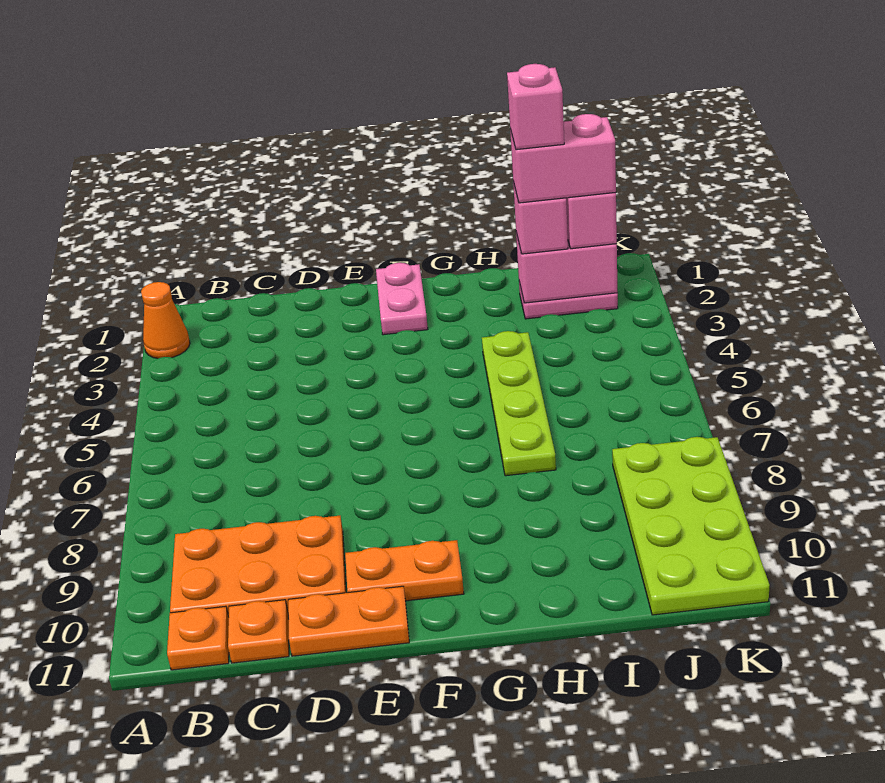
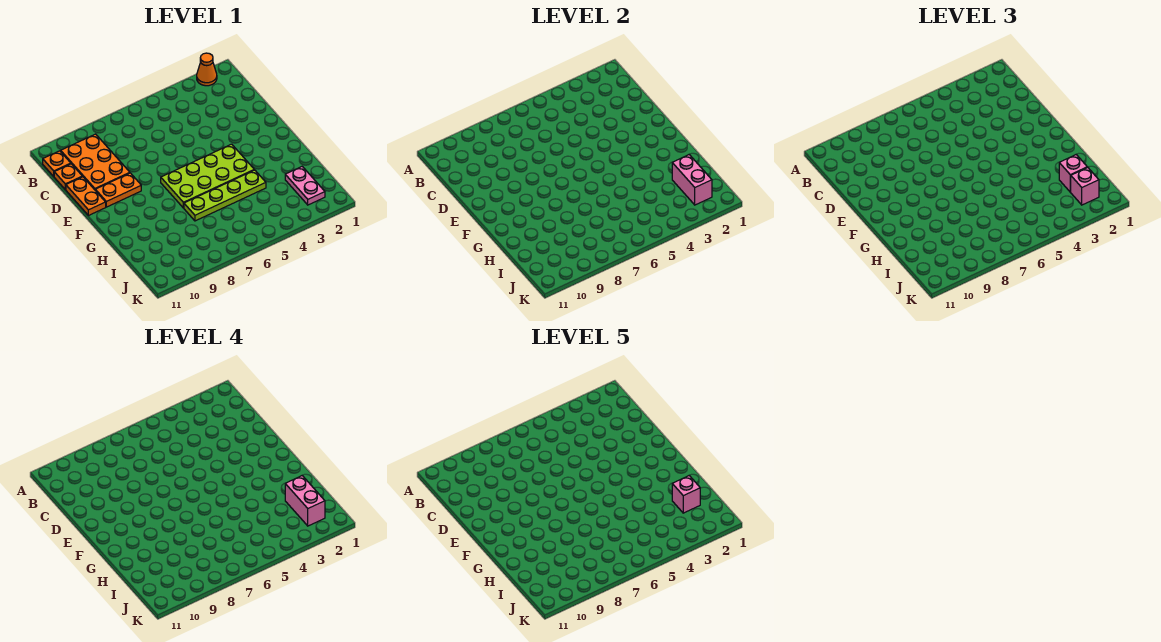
orange plate E10:F10 level 1 -> orange plate E9:E10 level 1
pink plate F1:F2 level 1 -> none
lime plate J8:K11 level 1 -> lime plate F4:G7 level 1

